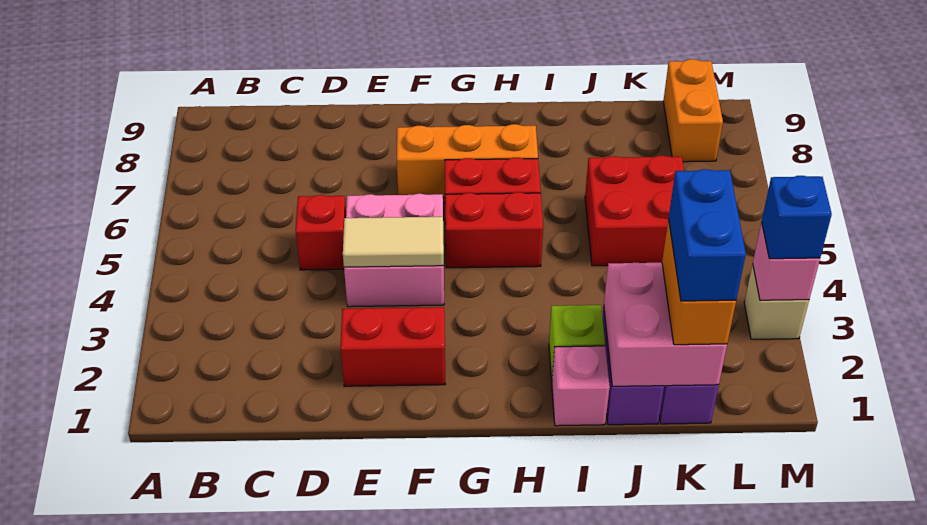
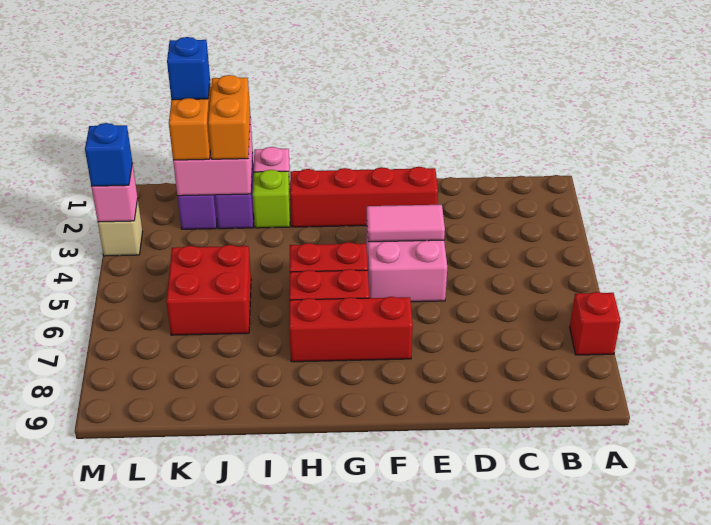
red brick D5 level 1 -> red brick A7 level 1
red brick E2:F2 level 1 -> red brick E2:H2 level 1
tan tile E4:F4 level 2 -> pink tile E4:F4 level 2
orange brick F7:H7 level 1 -> red brick F7:H7 level 1
blue brick K1:K2 level 4 -> blue brick K1 level 4
orange brick L8:L9 level 1 -> orange brick J1:J2 level 3

